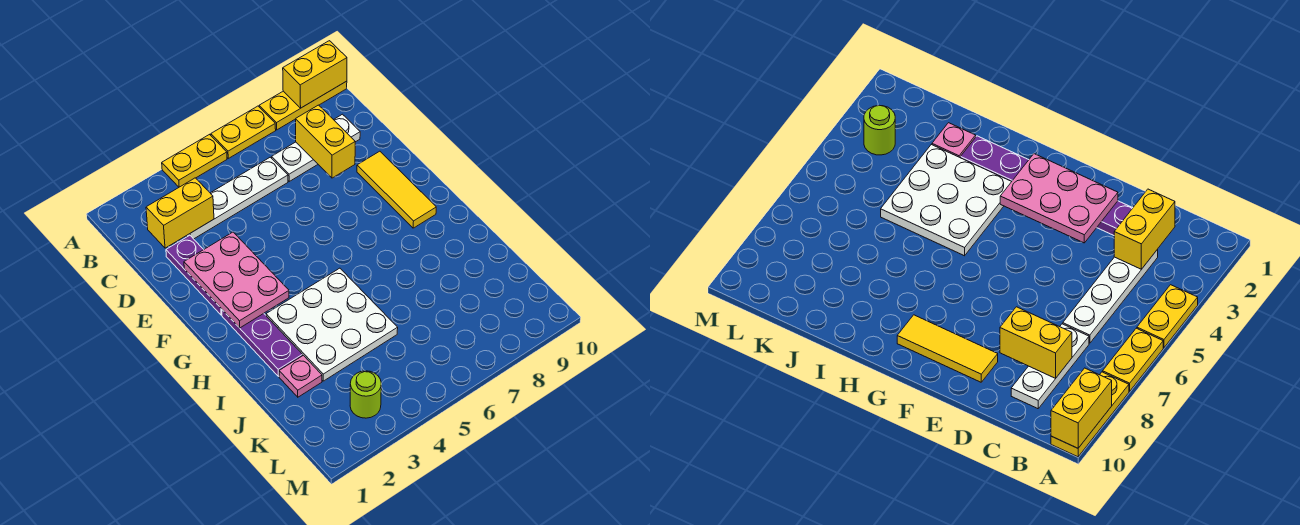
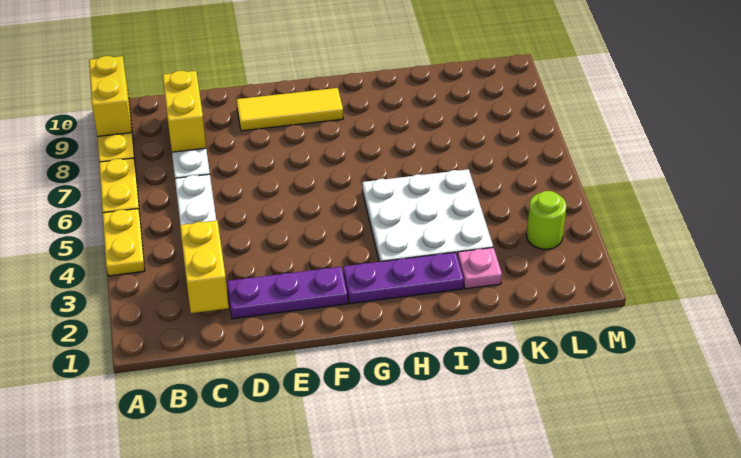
yellow brick C8:D8 level 2 -> yellow brick C8:C9 level 2
pink plate E2:G3 level 2 -> none

